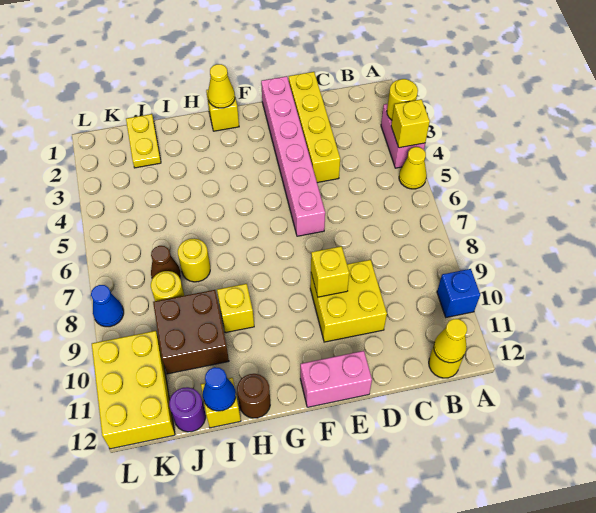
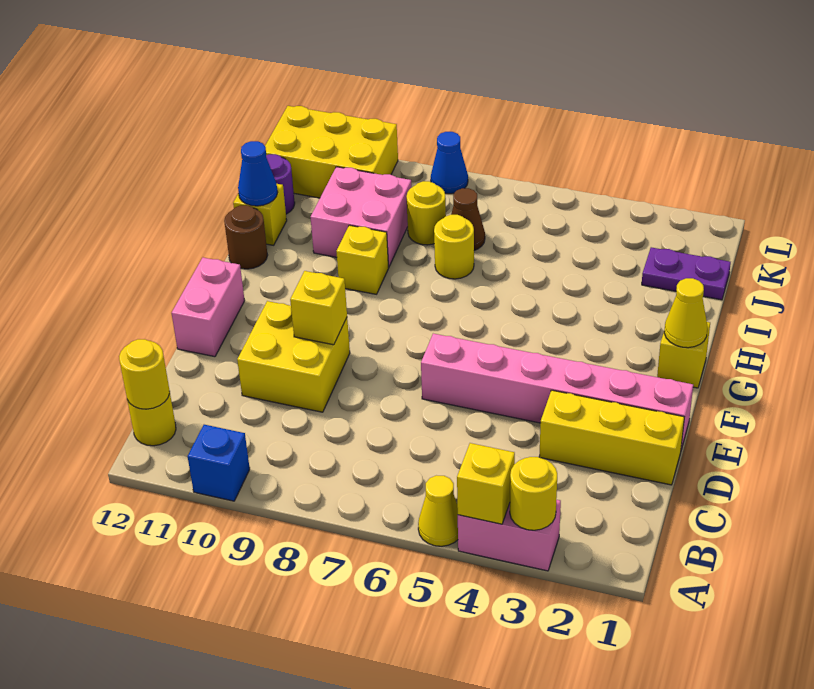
yellow cone B12 level 2 -> yellow round brick B12 level 2
yellow brick D1:D4 level 1 -> yellow brick D1:D3 level 1
brown brick I9:J10 level 1 -> pink brick I9:J10 level 1
yellow plate J1:J2 level 1 -> purple plate J1:J2 level 1

